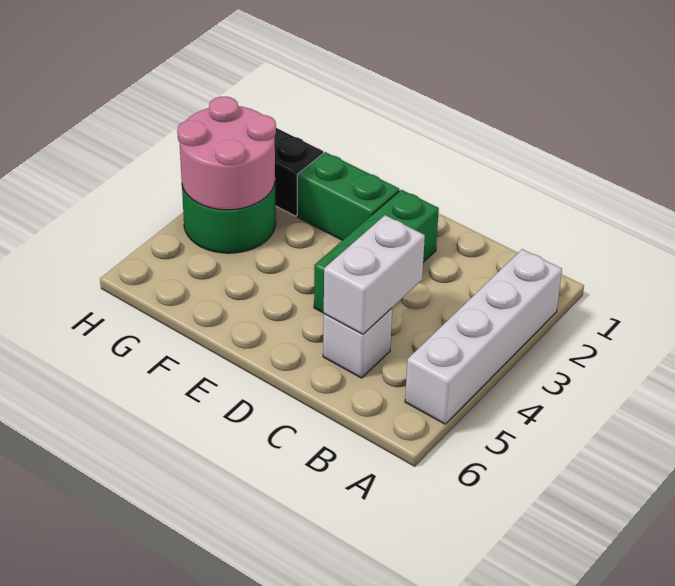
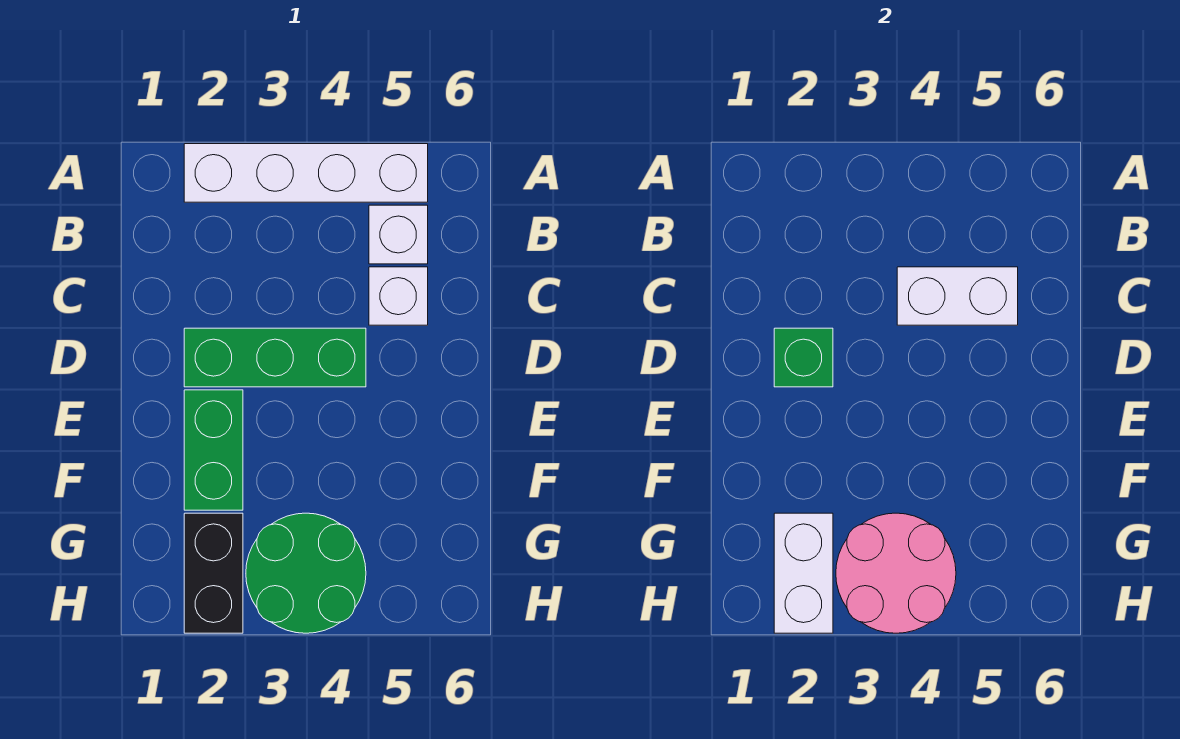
none -> white brick B5 level 1
none -> green brick D2 level 2
none -> white brick G2:H2 level 2

